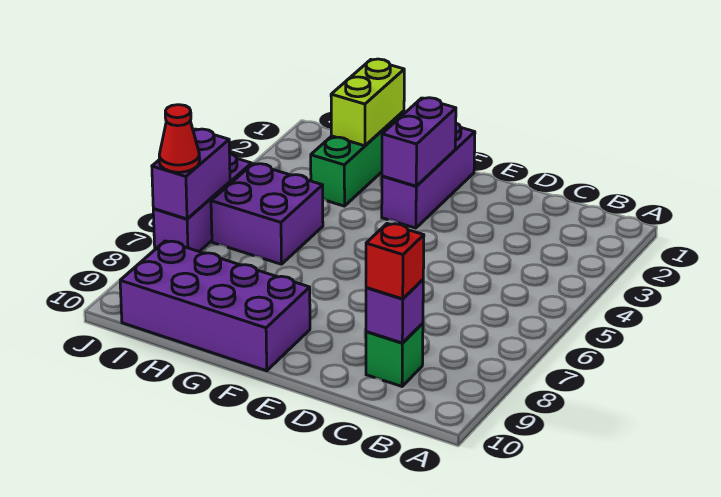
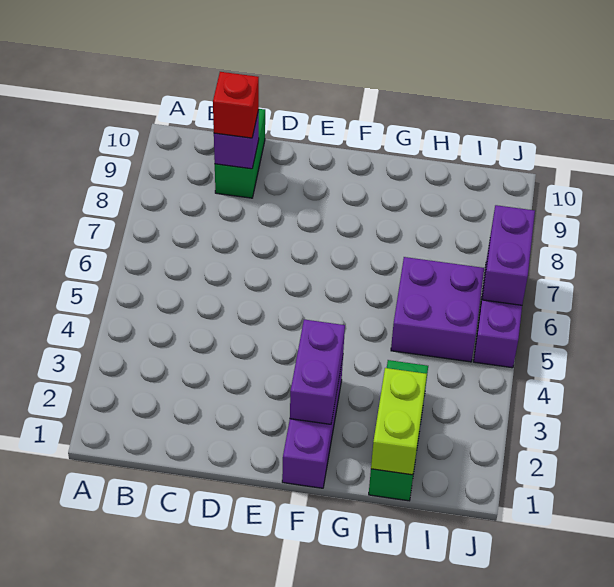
green brick C9 level 1 -> green brick C9:C10 level 1
purple brick F9:I10 level 1 -> none
red cone J7 level 3 -> none

